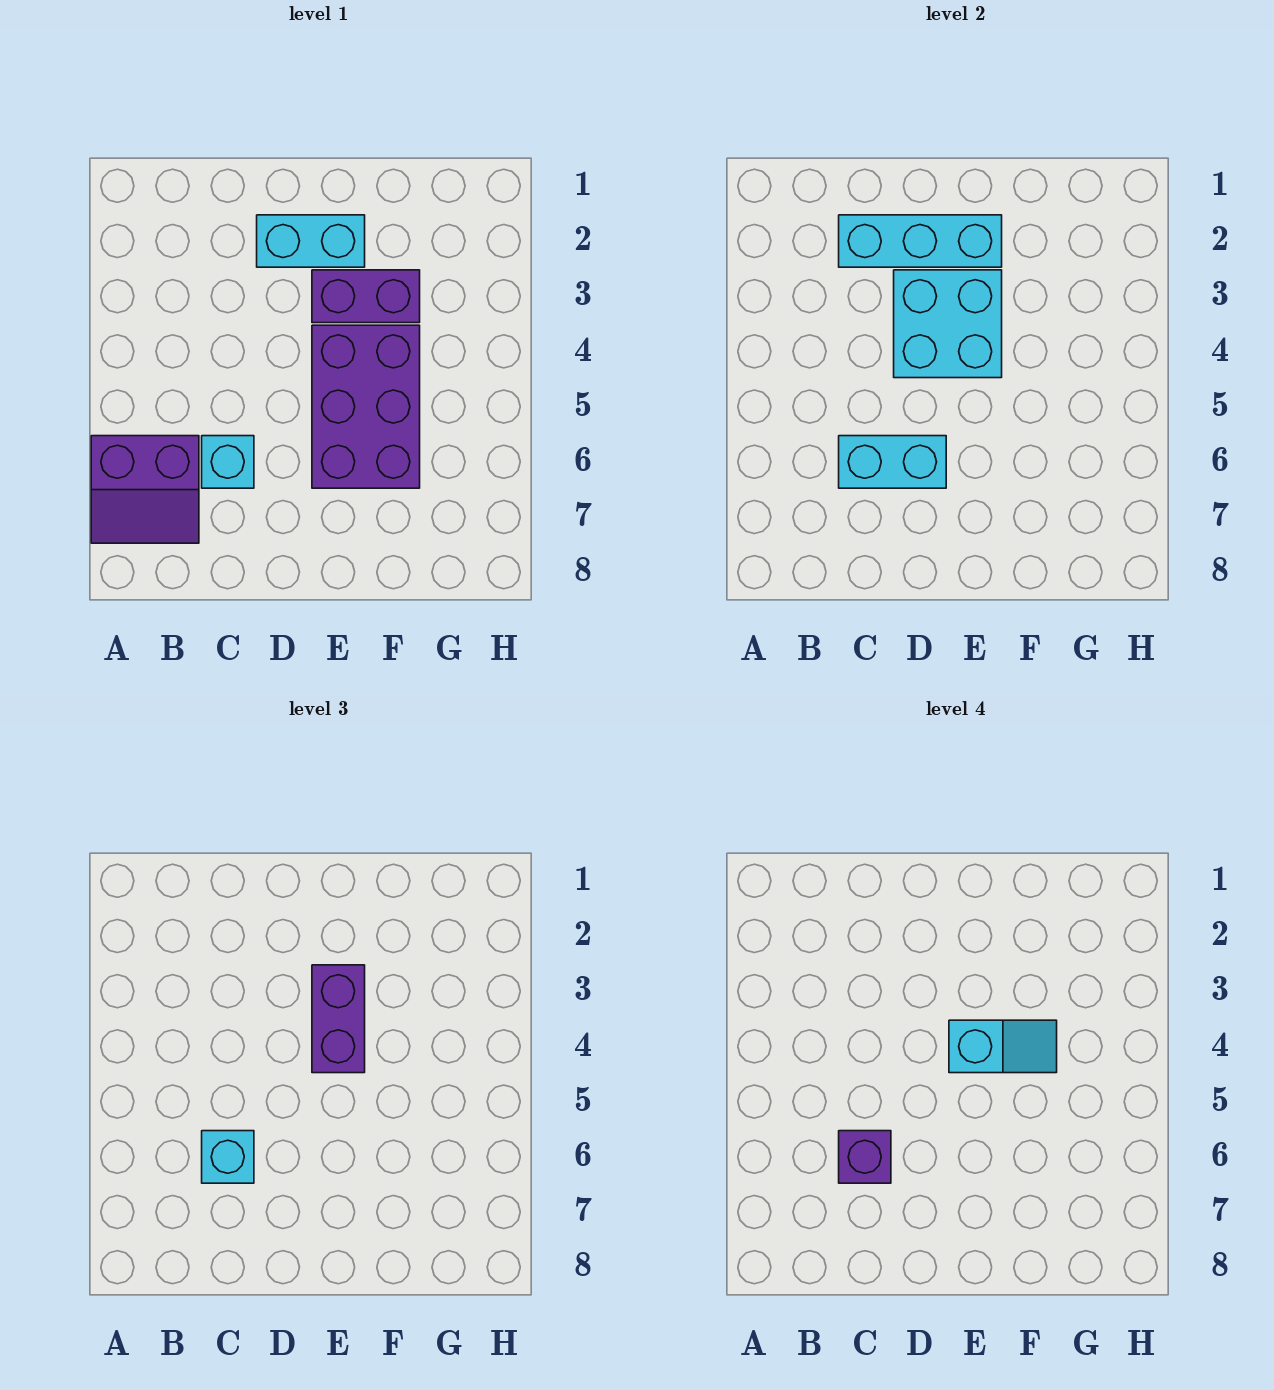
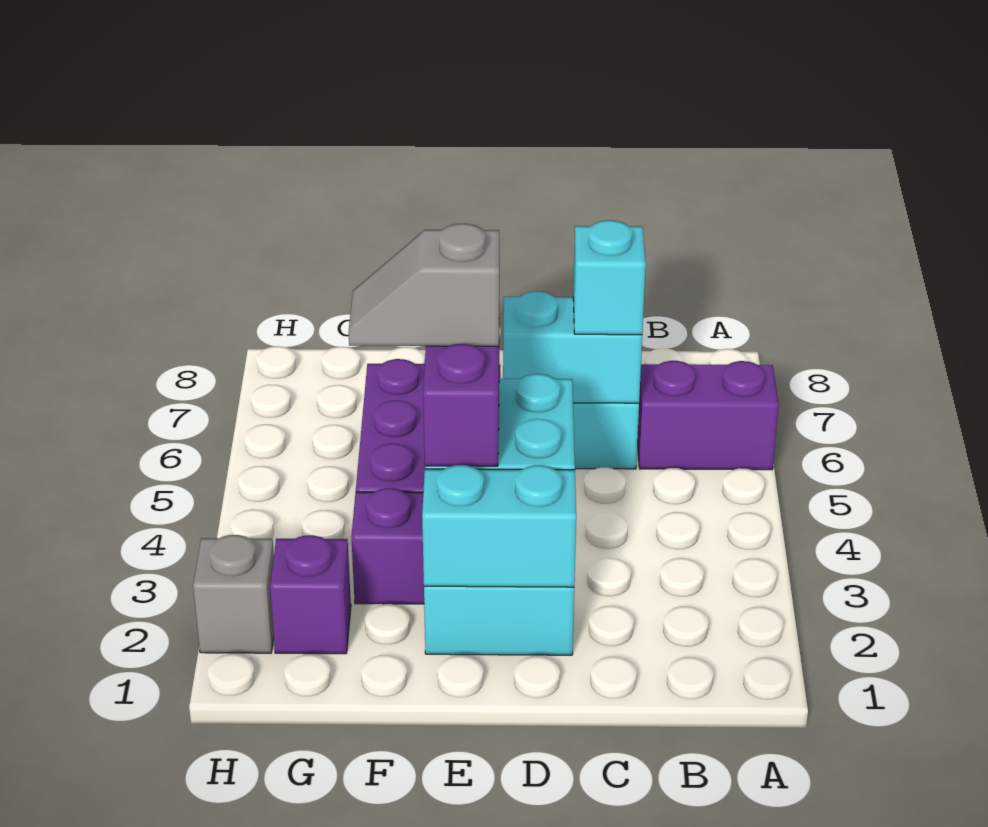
cyan brick C2:E2 level 2 -> cyan brick D2:E2 level 2
purple brick C6 level 4 -> purple brick G2 level 1
cyan slope E4:F4 level 4 top E -> grey slope E4:F4 level 4 top E
none -> grey brick H2 level 1

